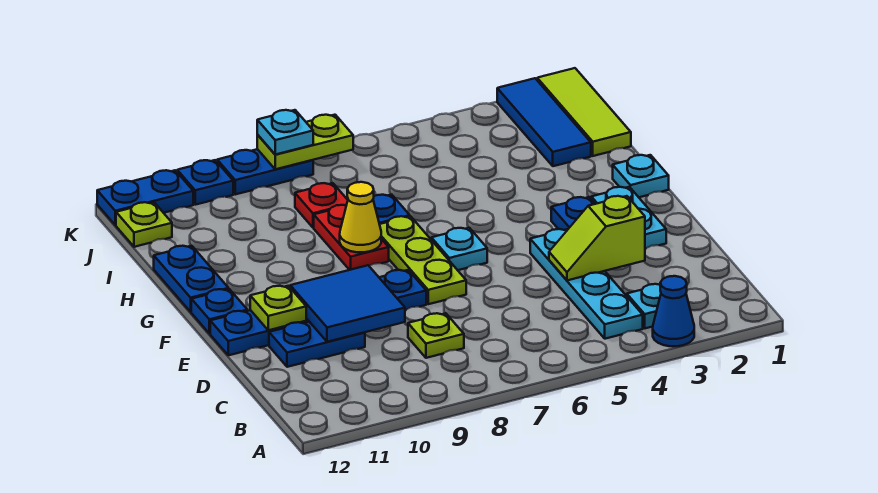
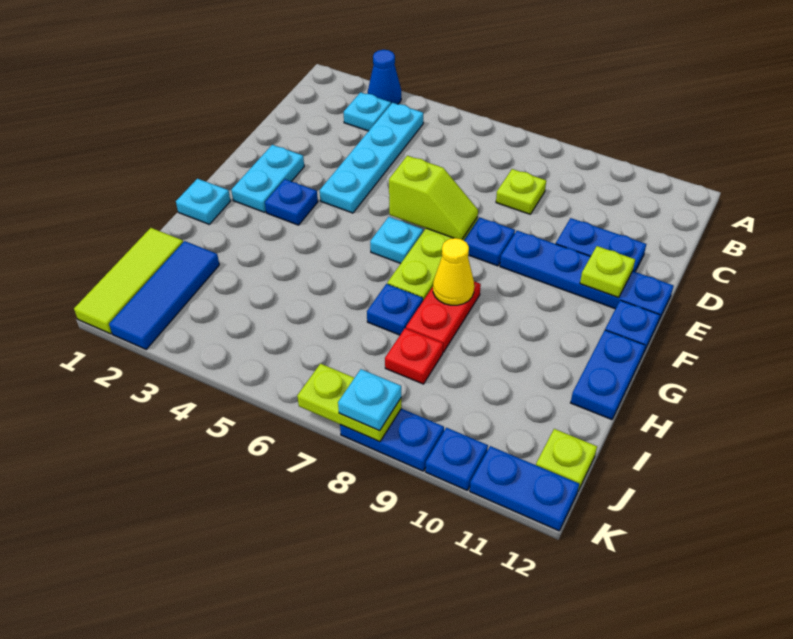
lime slope D3:D4 level 2 top 3 -> lime slope E6:E7 level 2 top 6
blue tile D9:E10 level 2 -> none

